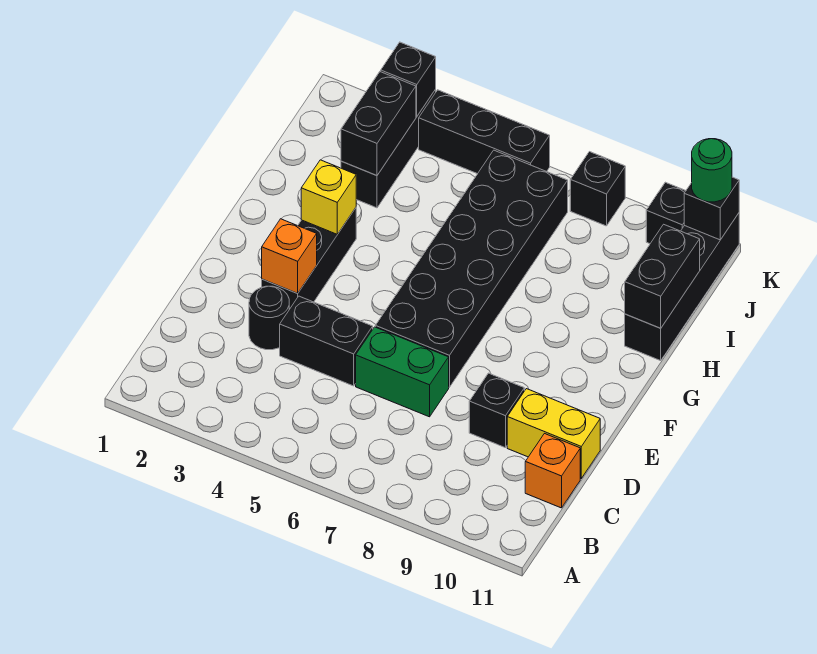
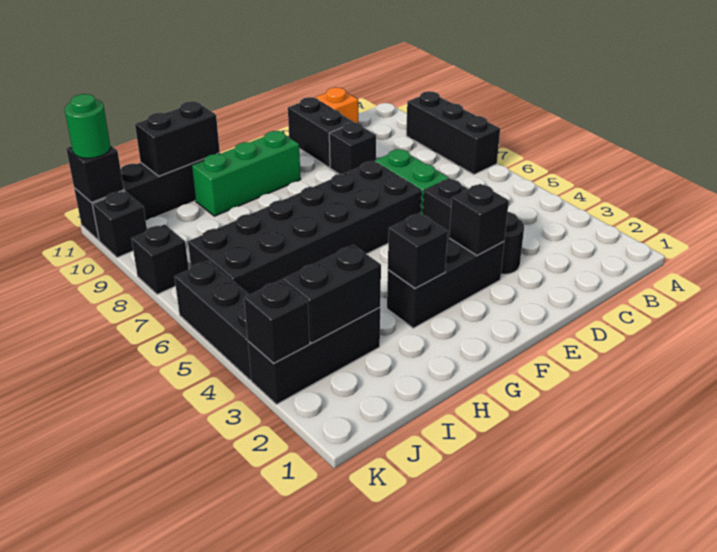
none -> black brick A7:A9 level 1
yellow brick D10:D11 level 1 -> black brick D10:D11 level 1
orange brick E3 level 2 -> black brick E3 level 2
none -> green brick F10:H10 level 1
yellow brick G3 level 2 -> black brick G3 level 2

